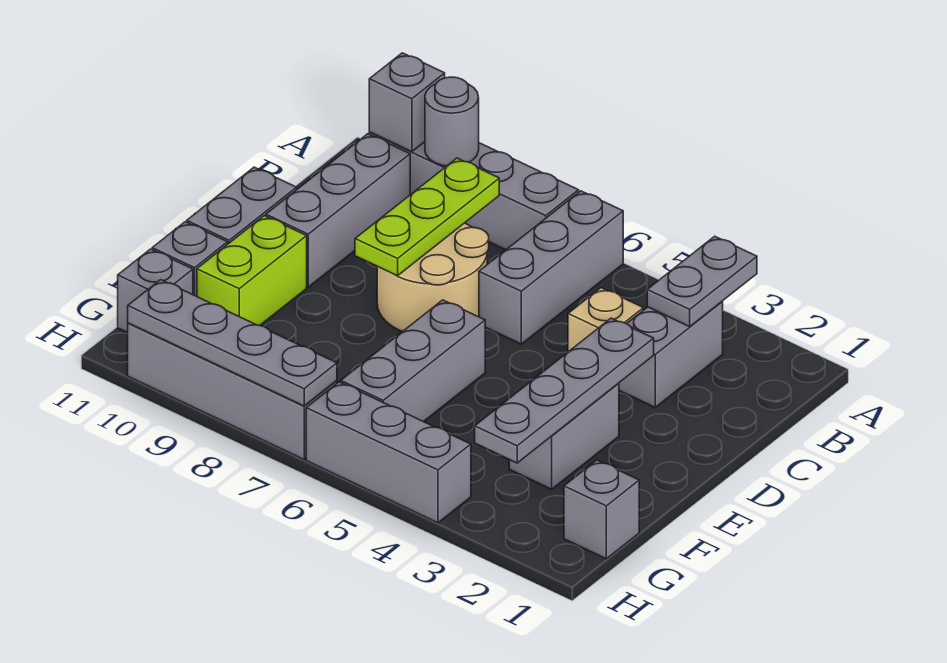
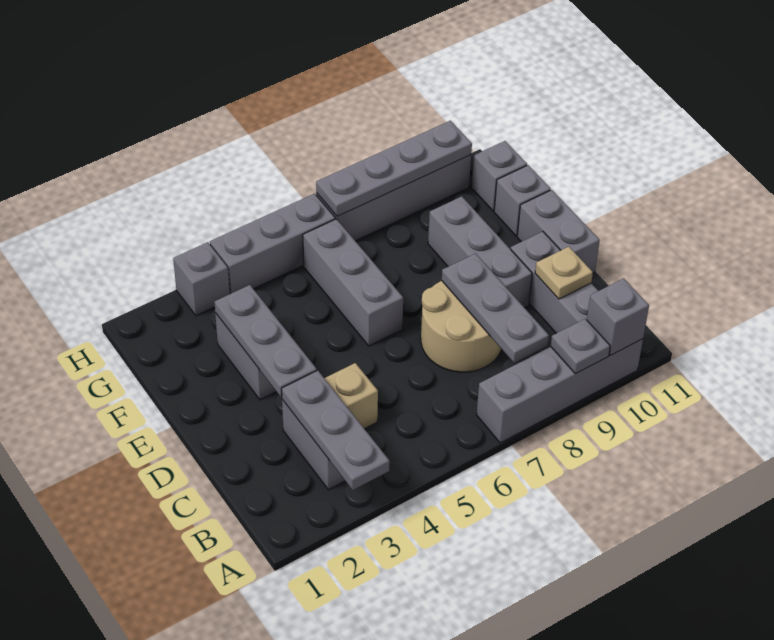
grey plate A3:B3 level 2 -> grey plate A3:C3 level 2
grey brick A6:C6 level 1 -> grey brick D9:F9 level 1
grey round brick A9 level 2 -> grey plate A9 level 2
lime plate B8:D8 level 2 -> grey plate B8:D8 level 2
none -> tan plate C10 level 2
grey plate D3:G3 level 2 -> grey plate D3:F3 level 2
lime brick E10:F10 level 1 -> none
grey brick G1 level 1 -> grey brick H3 level 1

